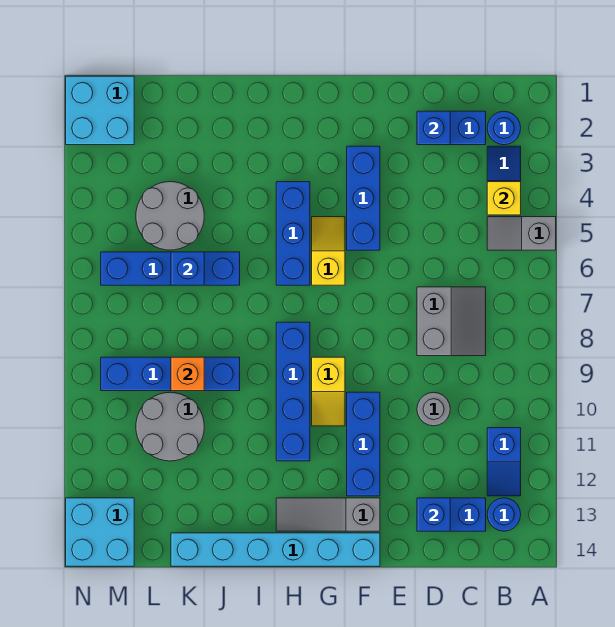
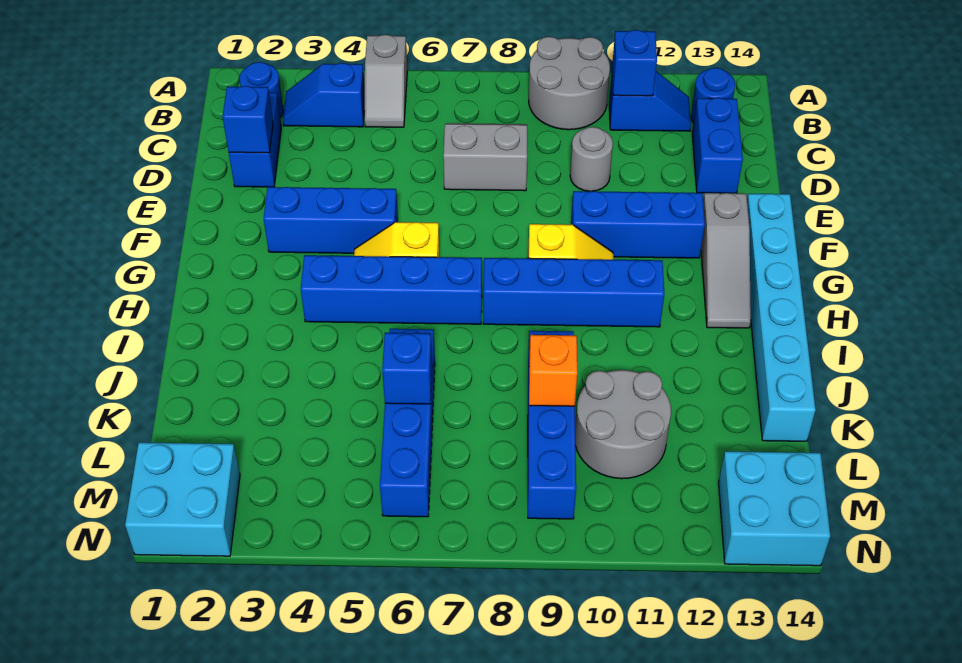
yellow brick B4 level 2 -> none
blue brick D13 level 2 -> blue brick B11 level 2
blue brick H4:H6 level 1 -> blue brick H4:H7 level 1
grey round brick K4:L5 level 1 -> grey round brick A9:B10 level 1

